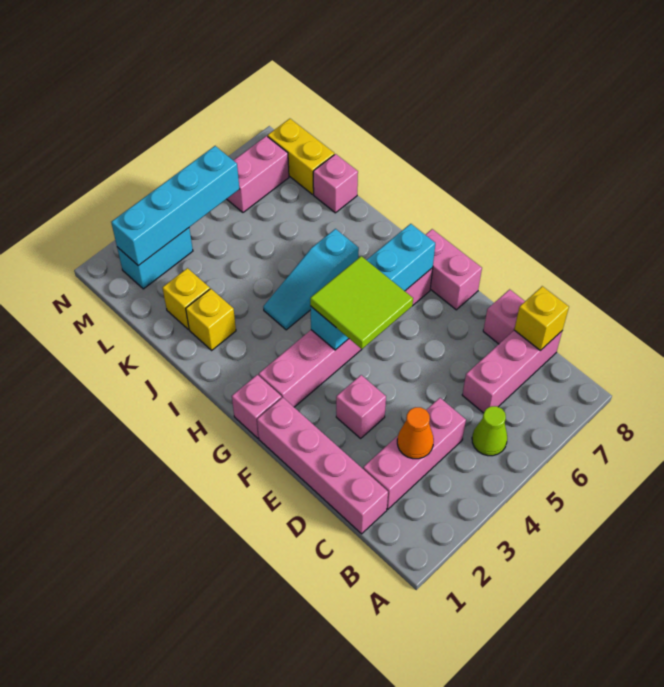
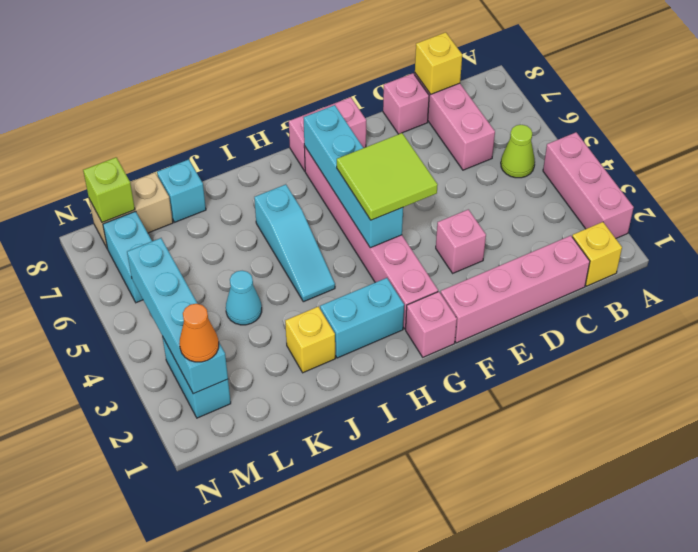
pink brick C2:C4 level 1 -> pink brick A2:A4 level 1
orange cone C3 level 2 -> orange cone M2 level 3
none -> cyan brick H2:I2 level 1
yellow brick K2 level 1 -> yellow brick B1 level 1
none -> cyan cone K4 level 1
pink brick K8 level 1 -> cyan brick K8 level 1
yellow brick L8:M8 level 1 -> tan brick L8:M8 level 1
pink brick M6:M7 level 1 -> cyan brick M6:M7 level 1
none -> lime brick M8 level 2

